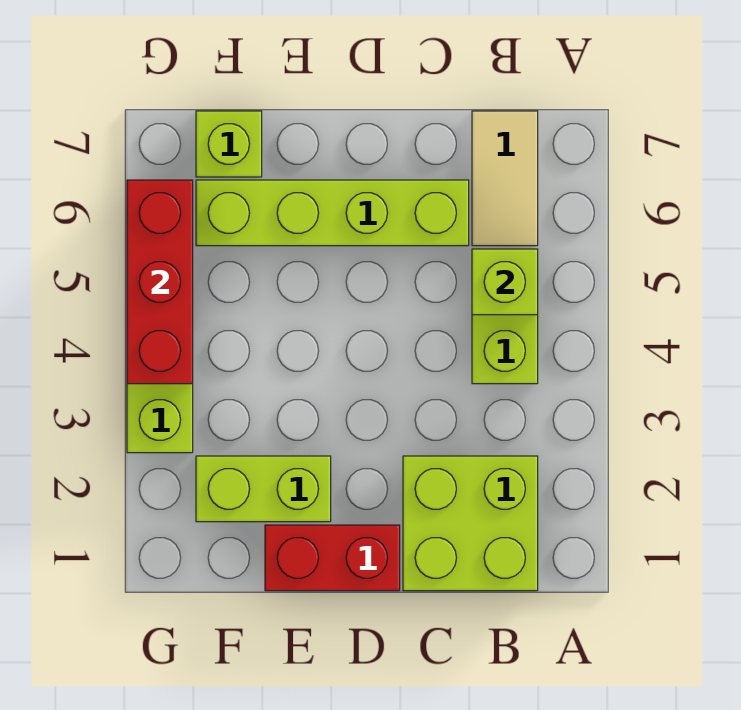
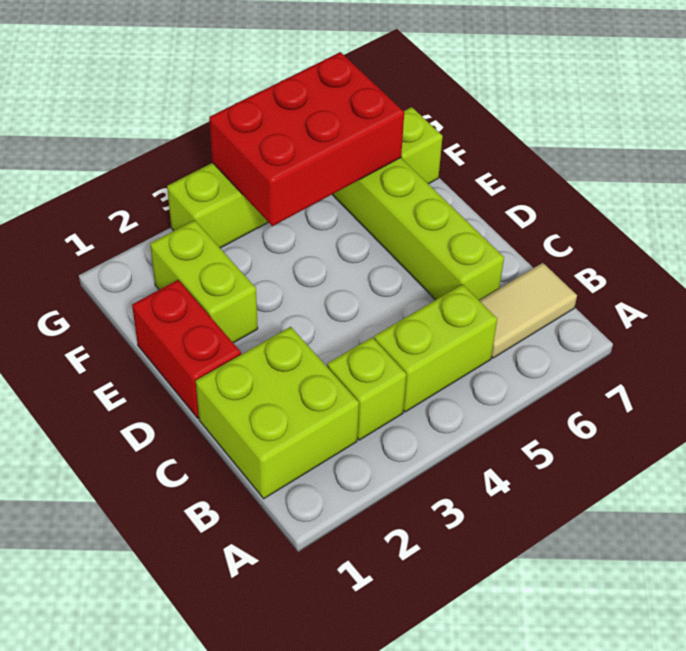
lime brick B5 level 2 -> lime brick B3 level 1
red brick G4:G6 level 2 -> red brick F4:G6 level 2

